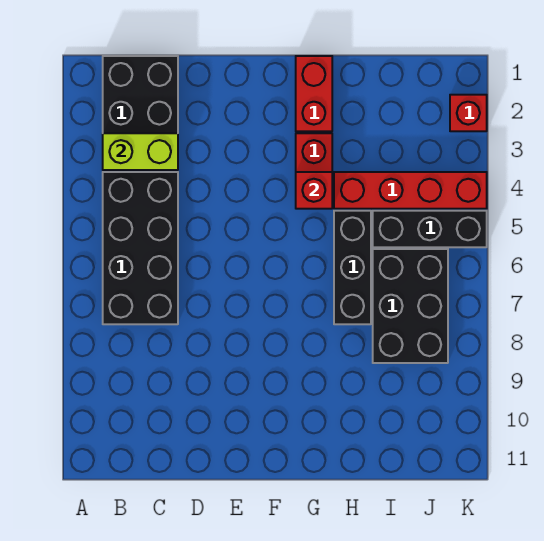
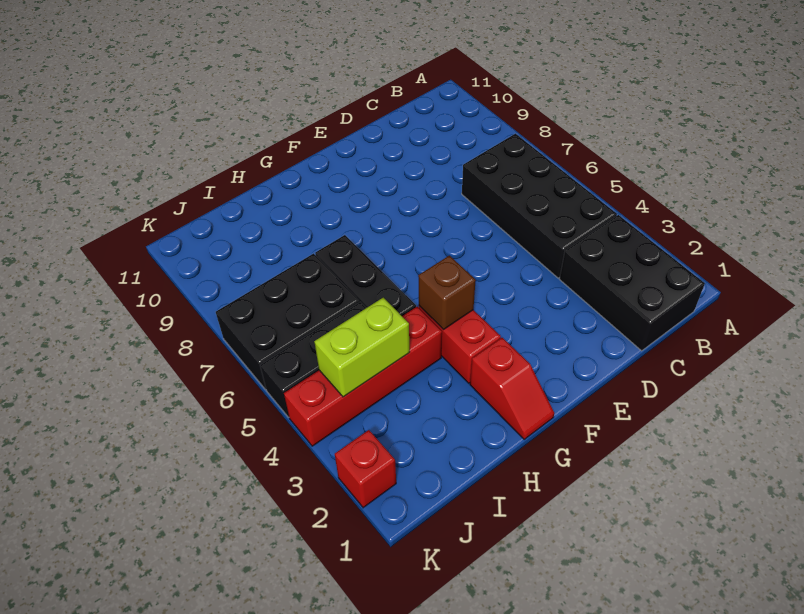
lime brick B3:C3 level 2 -> lime brick I4:J4 level 2
red brick G1:G2 level 1 -> red slope G1:G2 level 1 top 2
red brick G4 level 2 -> brown brick G4 level 2
black brick I6:J8 level 1 -> black brick I6:K7 level 1

